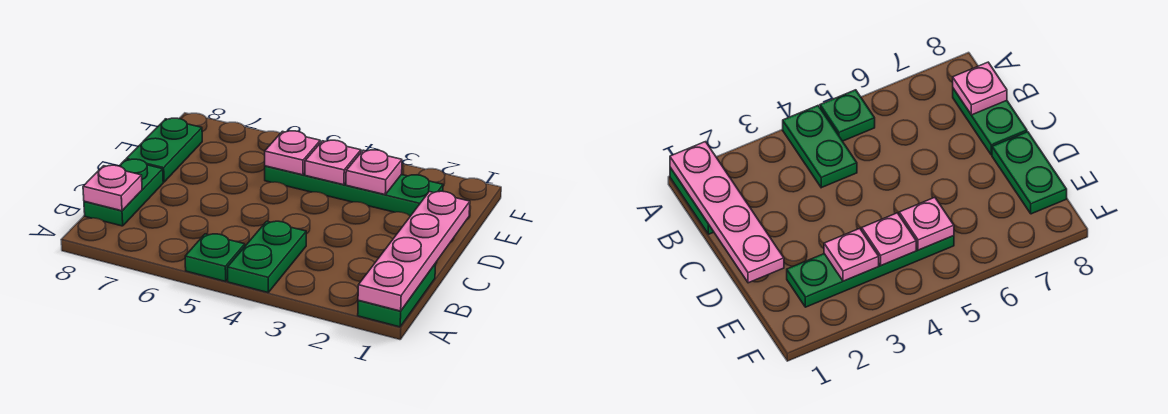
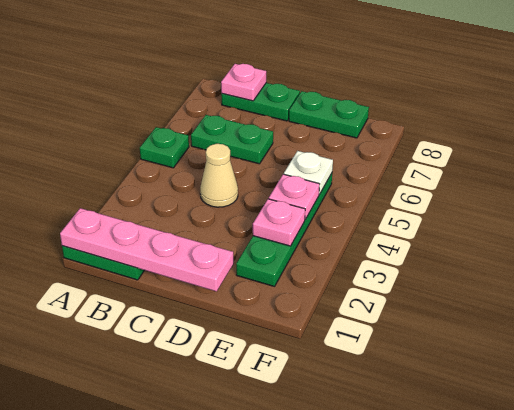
green plate A4:B4 level 1 -> green plate B6:C6 level 1
none -> tan cone C4 level 1
pink plate E5 level 2 -> white plate E5 level 2

